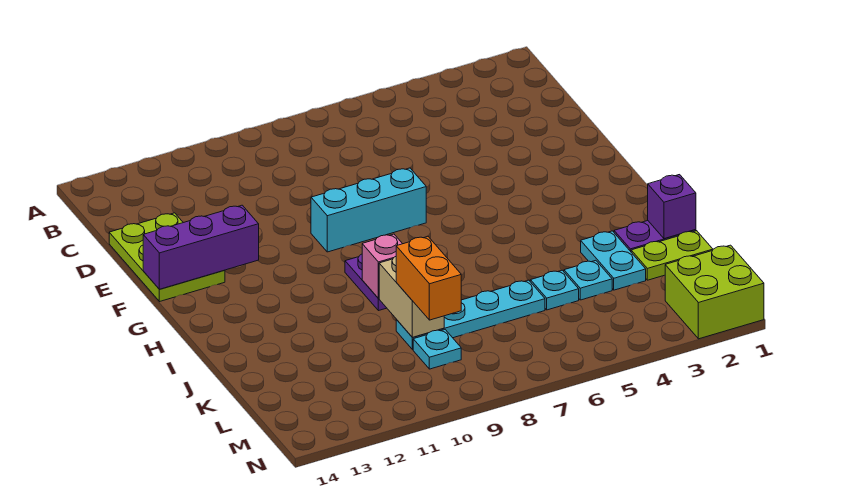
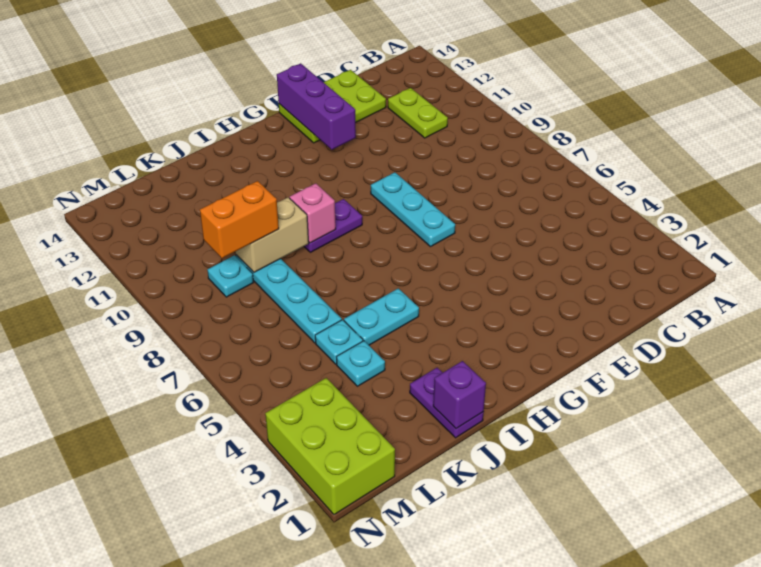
cyan brick F7:F9 level 1 -> cyan plate F7:F9 level 1
cyan plate J3:K3 level 1 -> cyan plate I5:J5 level 1
lime plate K1:K2 level 1 -> lime plate C11:C12 level 1
lime brick M1:N2 level 1 -> lime brick M1:N3 level 1

